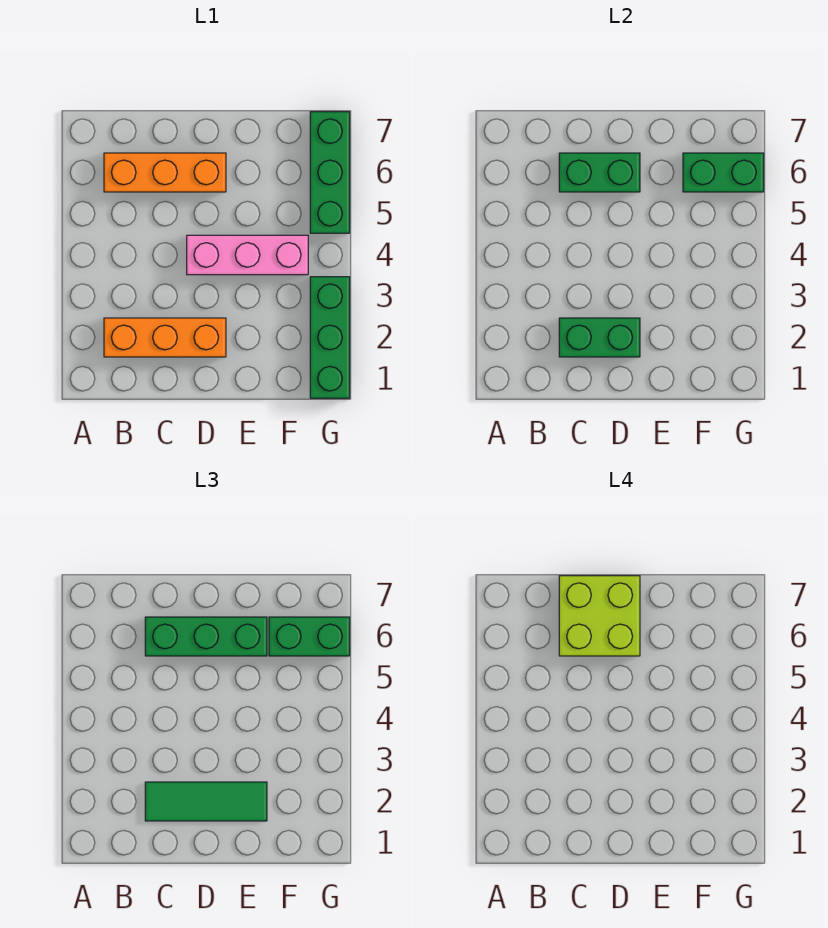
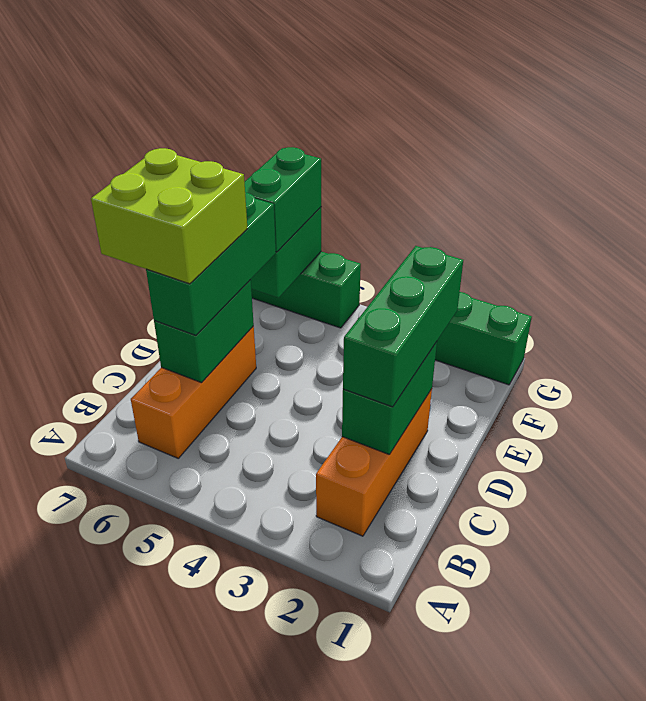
green tile C2:E2 level 3 -> green brick C2:E2 level 3
pink brick D4:F4 level 1 -> none

